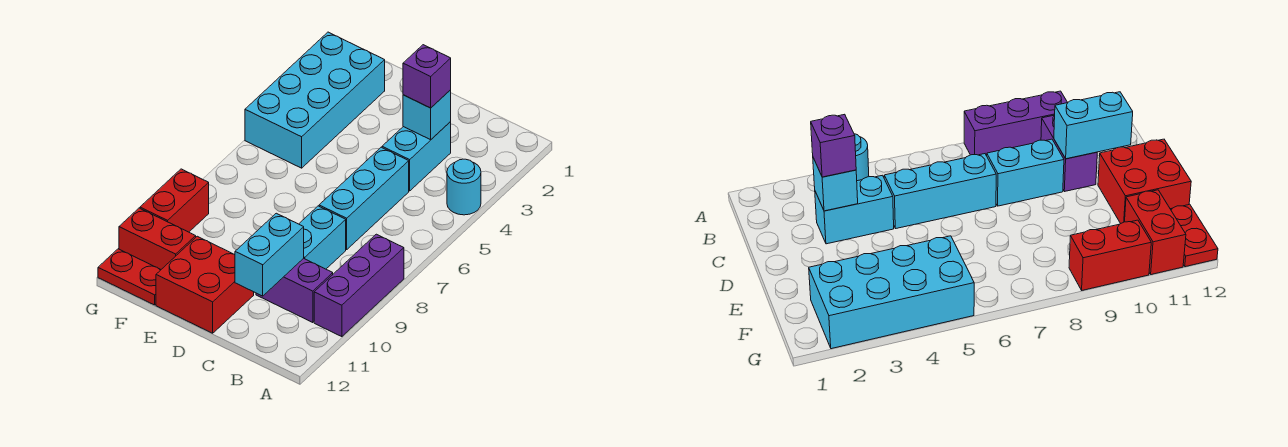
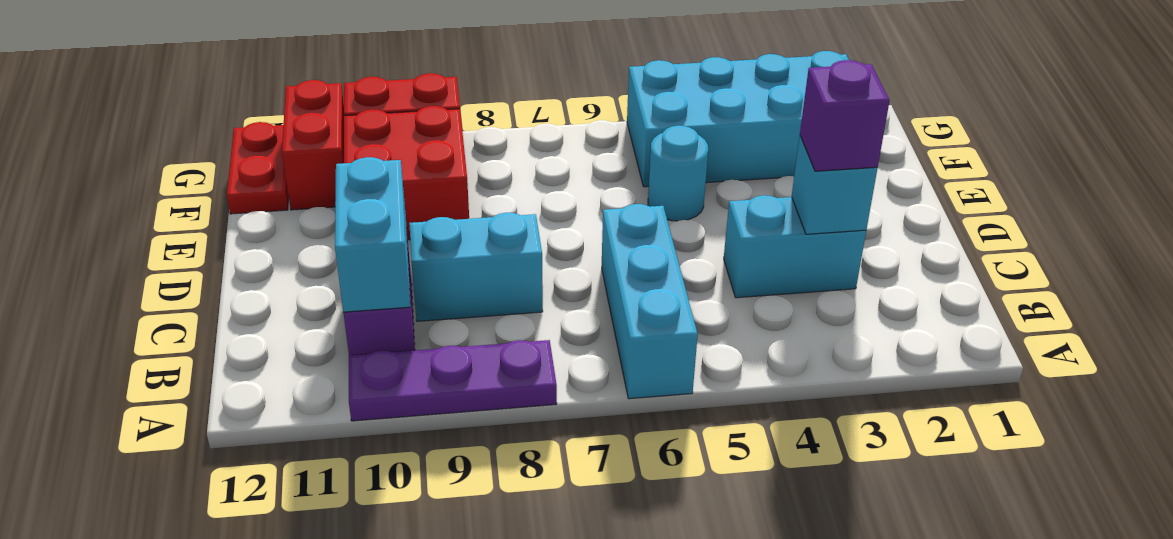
cyan round brick A4 level 1 -> cyan round brick E5 level 1
purple brick A8:A10 level 1 -> purple plate A8:A10 level 1
cyan brick C5:C7 level 1 -> cyan brick A6:C6 level 1
cyan brick C10:C11 level 2 -> cyan brick B10:C10 level 2
red brick D11:E12 level 1 -> red brick E9:F10 level 1

